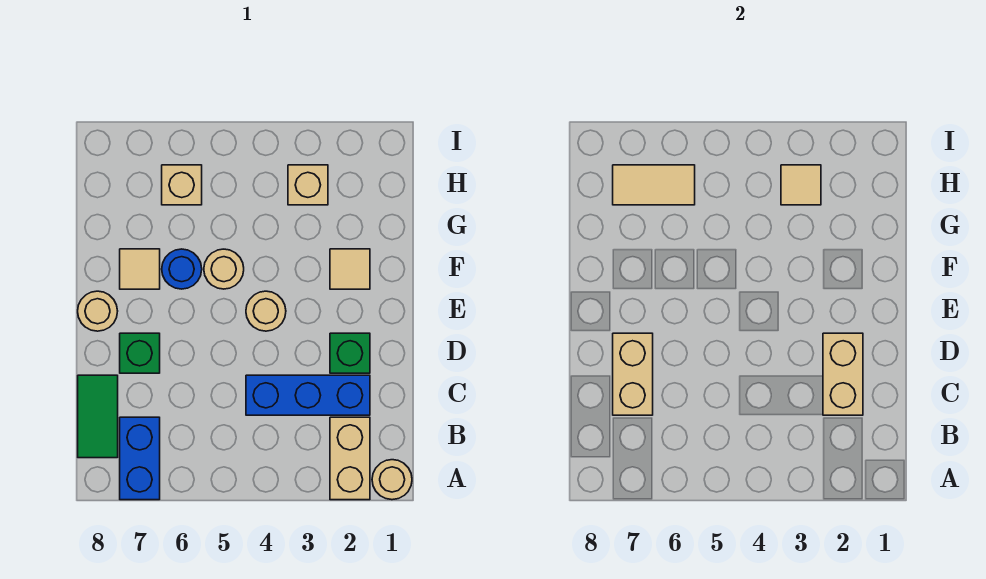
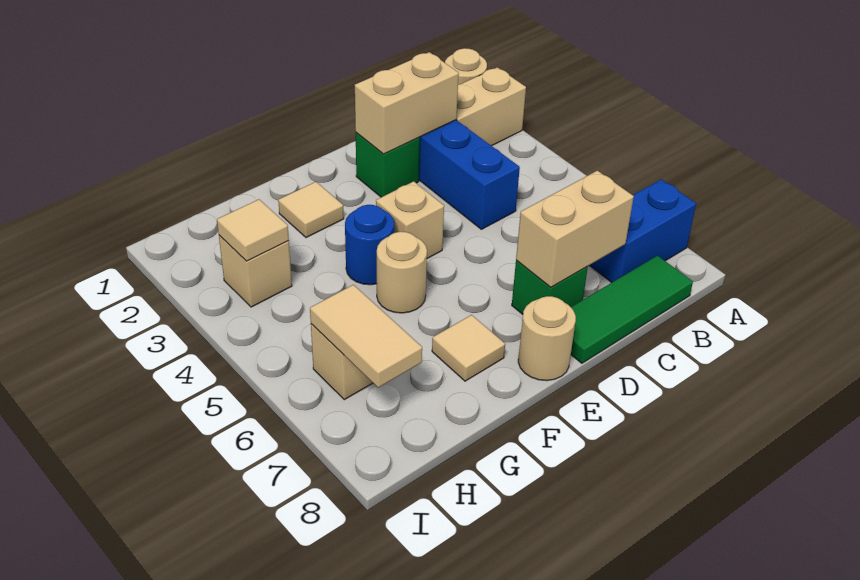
green tile B8:C8 level 1 -> green tile B8:D8 level 1
tan round brick E4 level 1 -> tan brick E4 level 1
blue round brick F6 level 1 -> blue round brick F4 level 1

